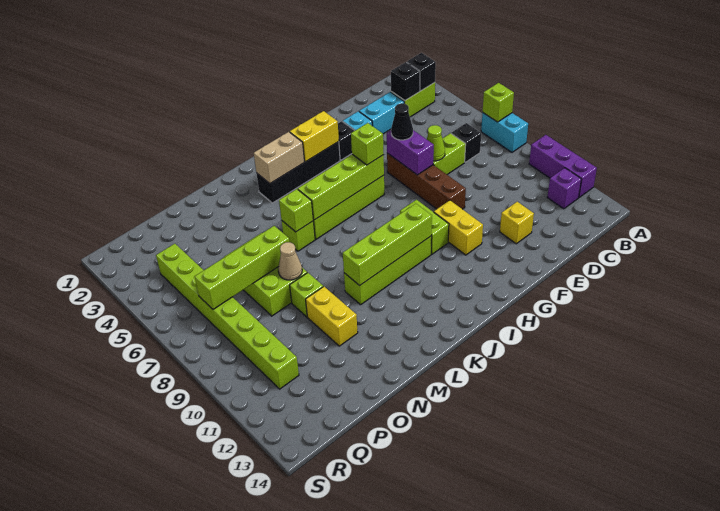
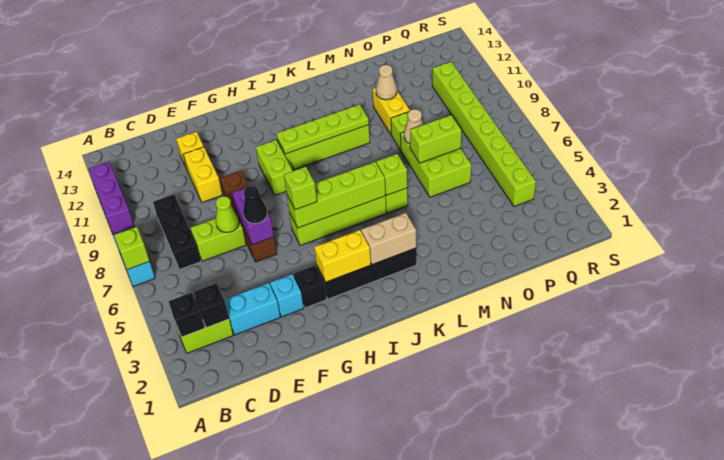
purple brick B12 level 1 -> none
black brick C7 level 1 -> black brick C7:C9 level 1
yellow brick G10:G11 level 1 -> yellow brick E10:E11 level 1
lime brick I10:L10 level 2 -> lime plate I10:L10 level 2
lime brick N7:Q7 level 2 -> lime brick N7:O7 level 2
none -> tan cone N11 level 2

